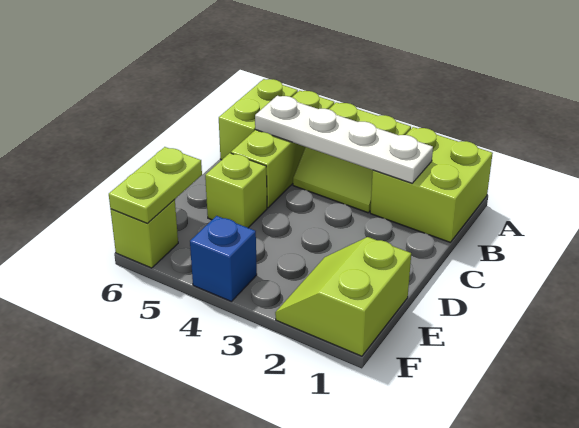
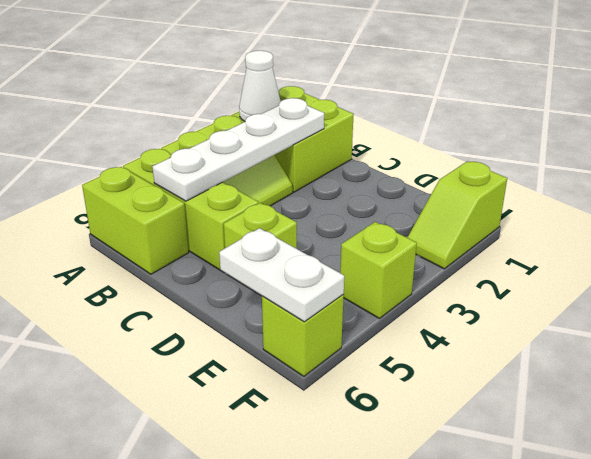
none -> white cone A2 level 2
lime slope E1:F2 level 1 top 1 -> lime slope F1:F2 level 1 top 1
lime plate E6:F6 level 2 -> white plate E6:F6 level 2
blue brick F4 level 1 -> lime brick F4 level 1

